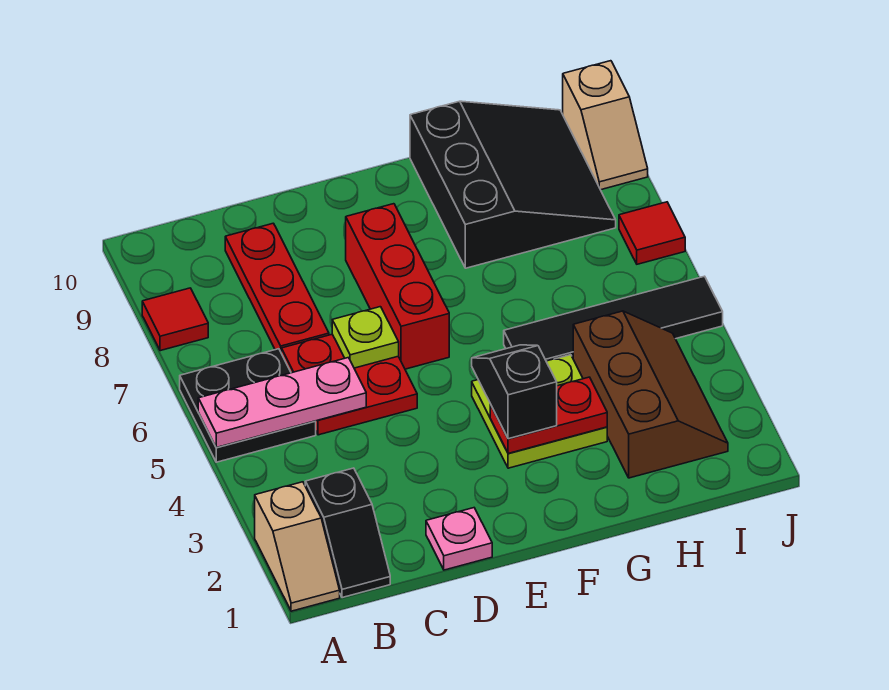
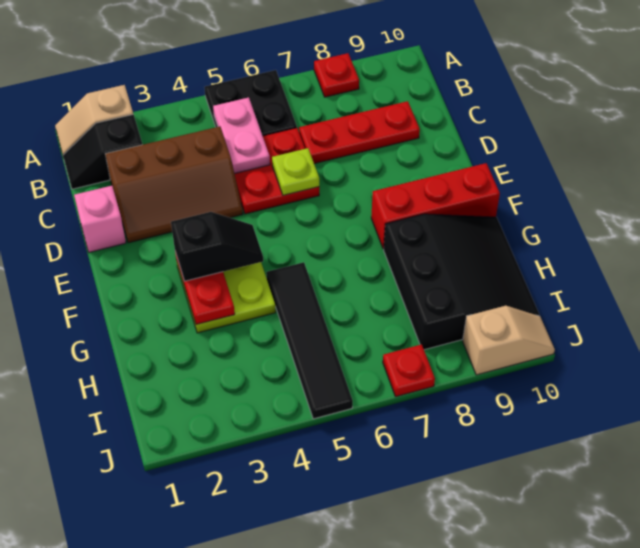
pink plate A5:C5 level 2 -> pink plate B5:C5 level 2
red tile A8 level 1 -> red plate A8 level 1
pink plate D1 level 1 -> pink brick D1 level 1
red brick E6:E8 level 1 -> red brick F8:F10 level 1
black slope G8:I10 level 1 top G -> black slope G8:I10 level 1 top 8
brown slope H2:I4 level 1 top H -> brown slope C2:D4 level 1 top C
red tile J7 level 1 -> red plate J7 level 1
tan slope J9:J10 level 1 top 10 -> tan slope J9:J10 level 1 top 9

